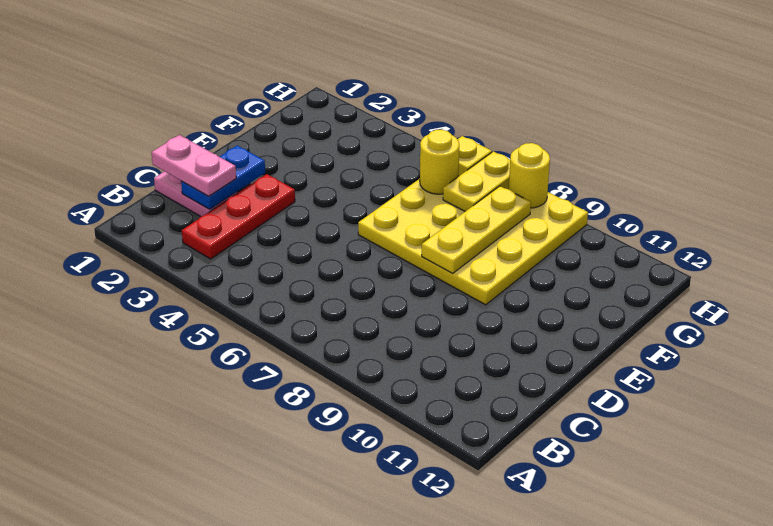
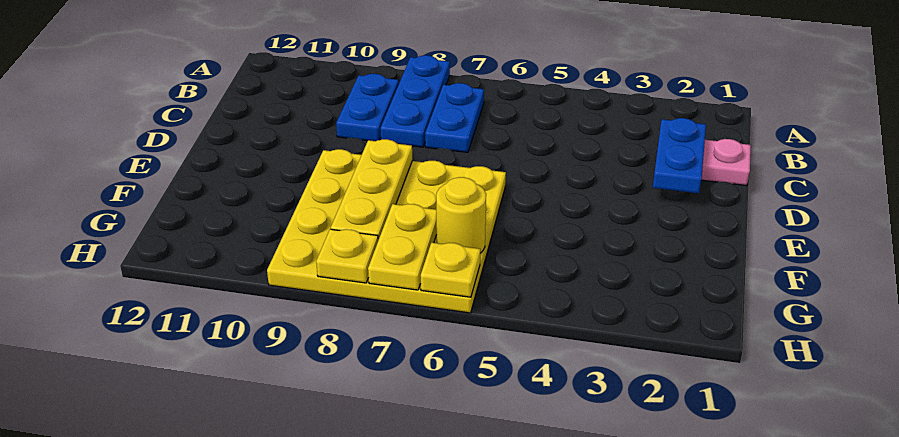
none -> blue plate A8:C8 level 1
red plate B3:D3 level 1 -> none
none -> blue plate B7:C7 level 1
none -> blue plate B9:C9 level 1
pink plate C1:C2 level 3 -> none
yellow round brick H8 level 2 -> yellow plate H8 level 2

